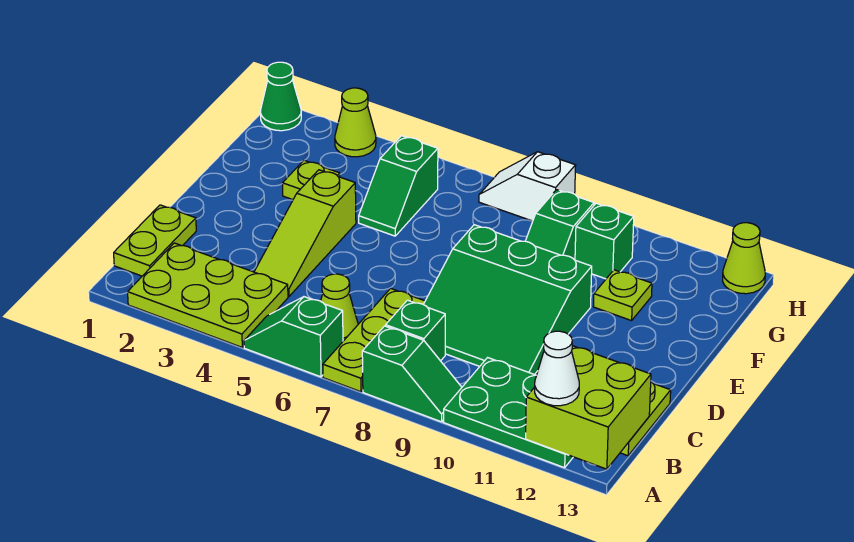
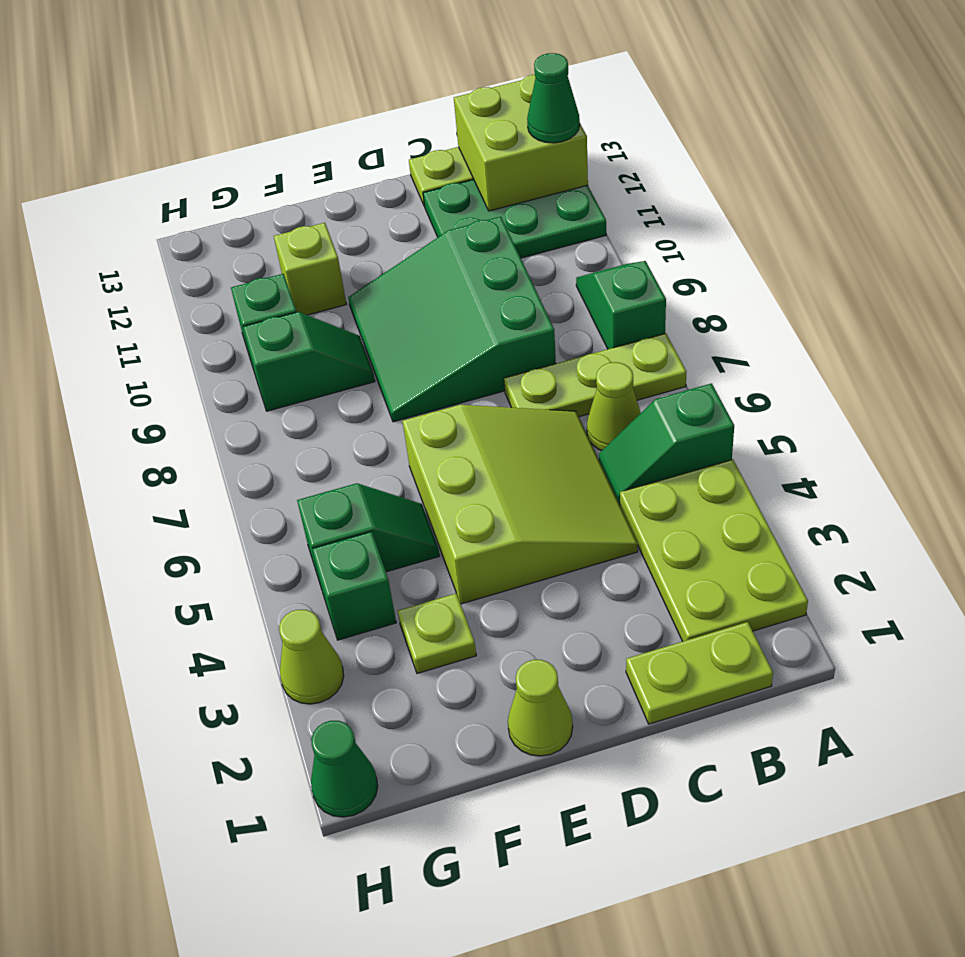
green slope A5:A6 level 1 top 6 -> green slope A5:B5 level 1 top A
green plate A10:B12 level 1 -> green plate A11:C12 level 1
white cone A12 level 3 -> green cone A12 level 3
green brick B8 level 1 -> green brick G4 level 1
lime slope C4:E4 level 1 top E -> lime slope C4:E6 level 1 top E
green slope C8:E10 level 1 top E -> green slope C8:E10 level 1 top C
lime plate F11 level 1 -> lime brick F11 level 1
white slope H7:H8 level 1 top 8 -> none
lime cone H13 level 1 -> lime cone E1 level 1

